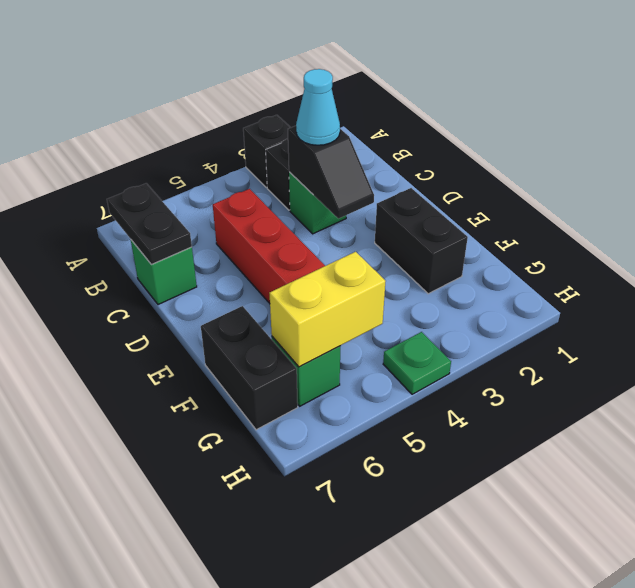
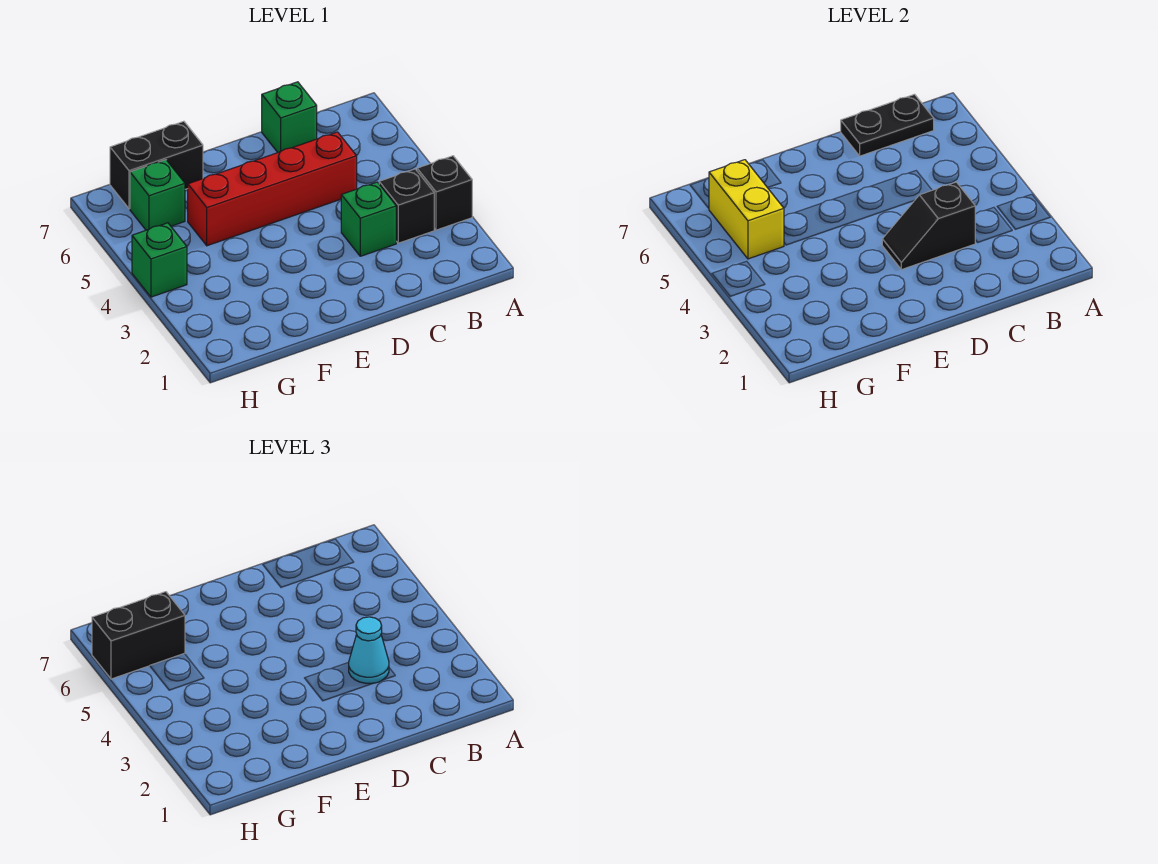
black brick E2:F2 level 1 -> black brick G6:H6 level 3
green plate H4 level 1 -> green brick H4 level 1

